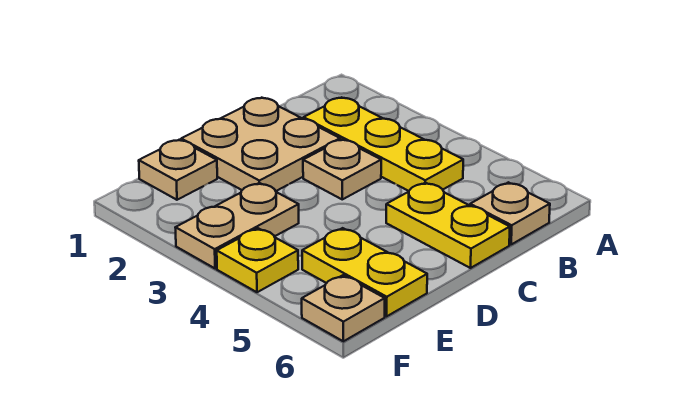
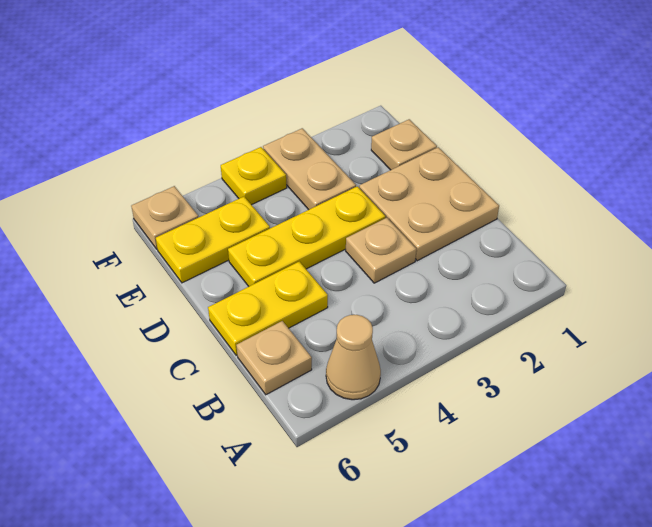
none -> tan cone A5 level 1
yellow plate B2:B4 level 1 -> yellow plate D3:D5 level 1

